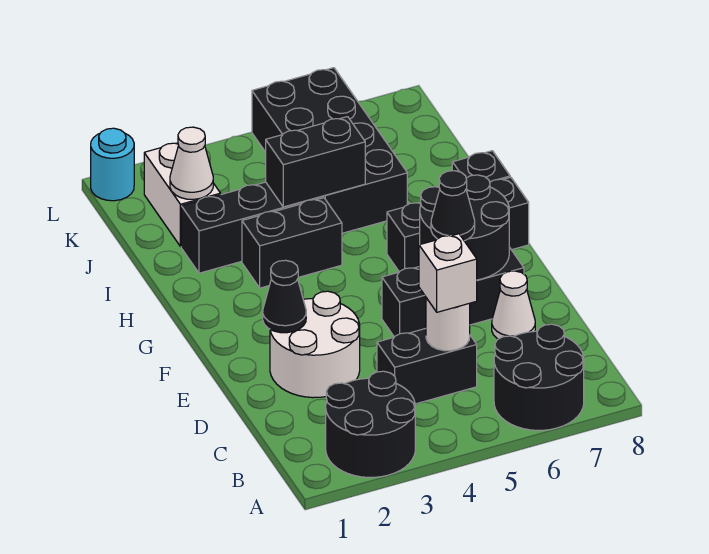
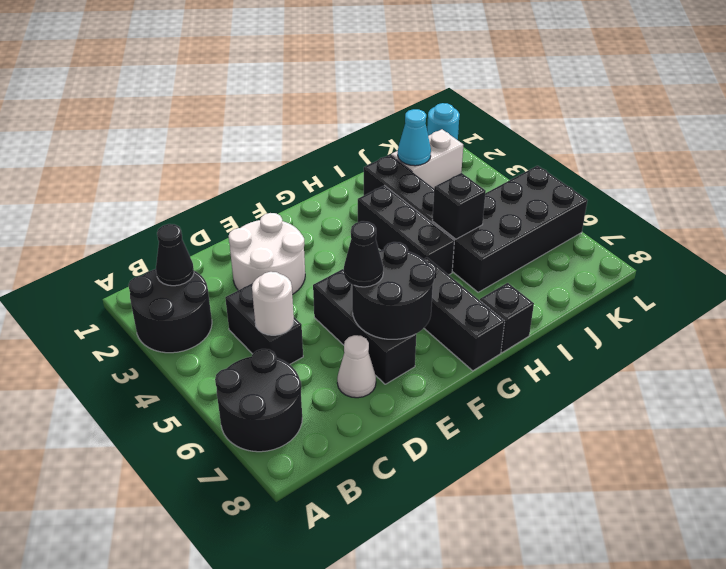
white brick C5 level 3 -> none
black cone E2 level 2 -> black cone B2 level 2
black brick H3:H4 level 1 -> black brick H3:H5 level 1
black brick I4:I5 level 2 -> black brick I5 level 2
white cone J2 level 2 -> cyan cone J2 level 2

